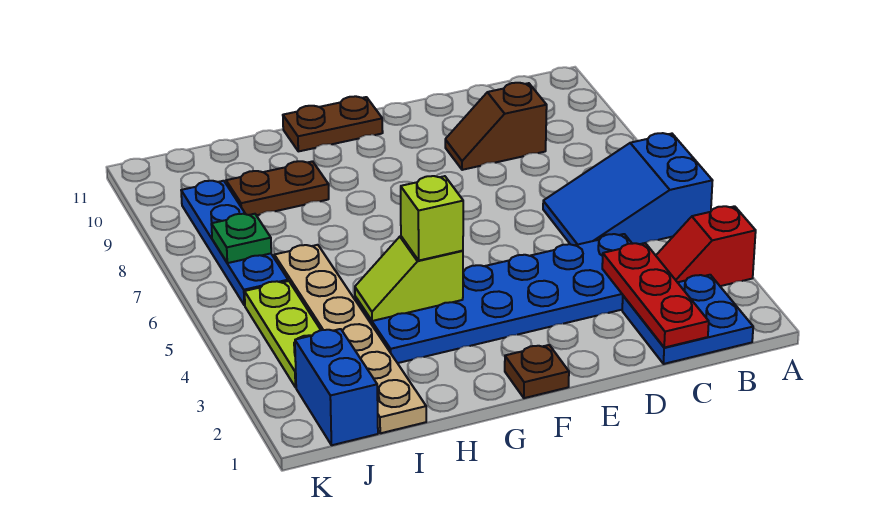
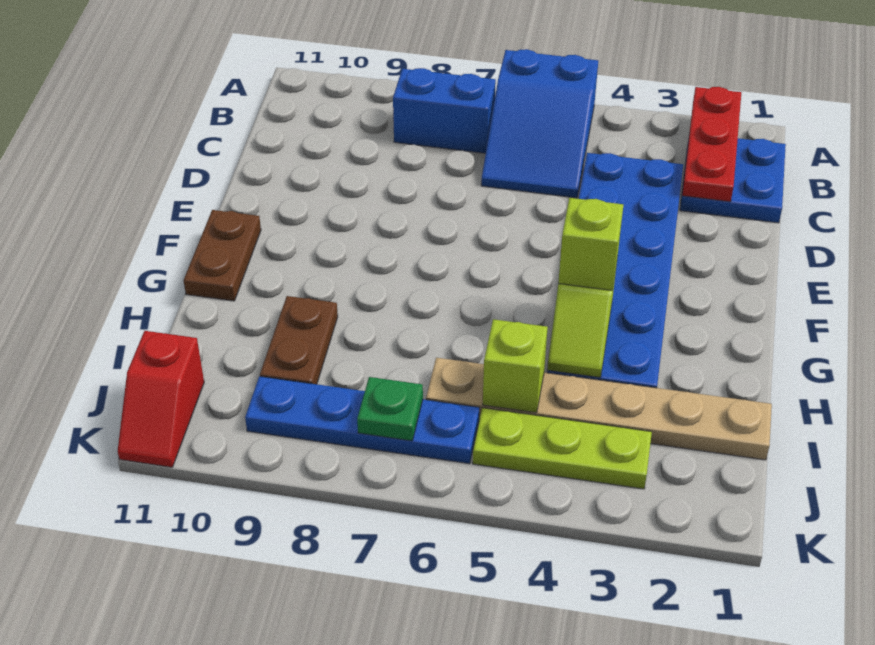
red slope A3:B3 level 1 top A -> red slope J11:K11 level 1 top J
red plate C1:C3 level 2 -> red plate A2:C2 level 2
brown slope C9:D9 level 1 top C -> none
brown plate F1 level 1 -> none
none -> lime brick I5 level 2
blue brick J1:J2 level 1 -> blue brick B7:B8 level 1

